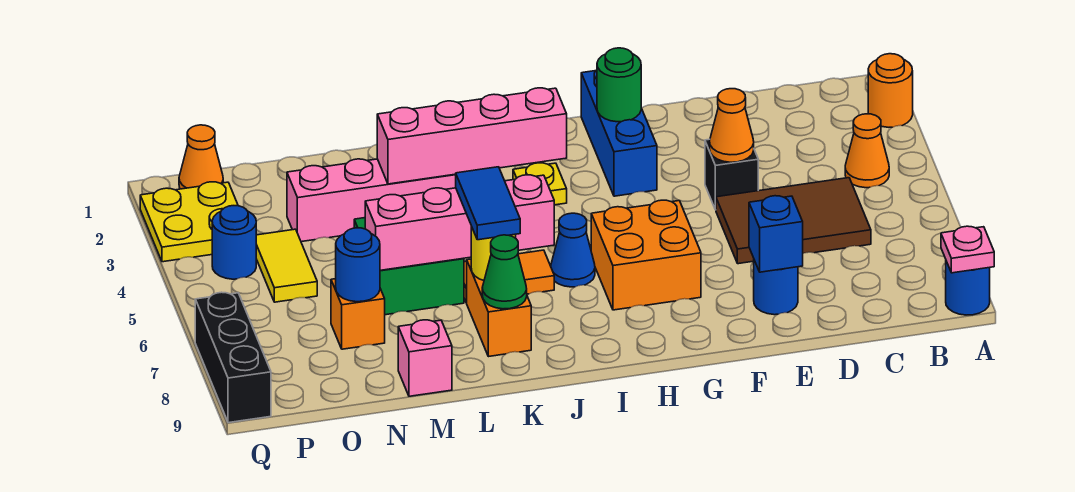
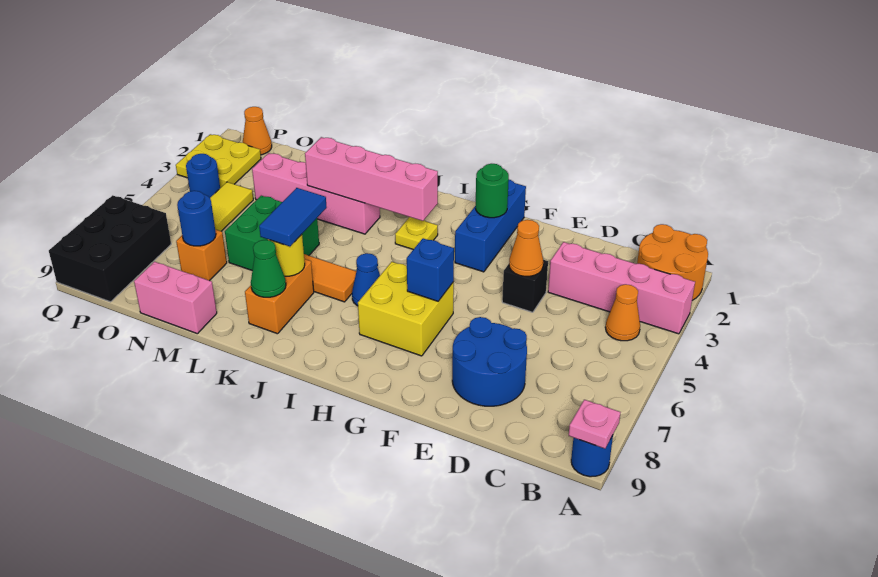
orange round brick A2 level 1 -> orange round brick A1:B2 level 1
brown tile C5:E6 level 1 -> none
blue round brick E8 level 1 -> blue round brick D7:E8 level 1
blue brick E8 level 2 -> blue brick G6 level 2
orange brick G6:H7 level 1 -> yellow brick G6:H7 level 1
pink brick J6:M6 level 2 -> pink brick A3:D3 level 1
pink brick M9 level 1 -> pink brick M9:N9 level 1
black brick Q7:Q9 level 1 -> black brick P7:Q9 level 1

